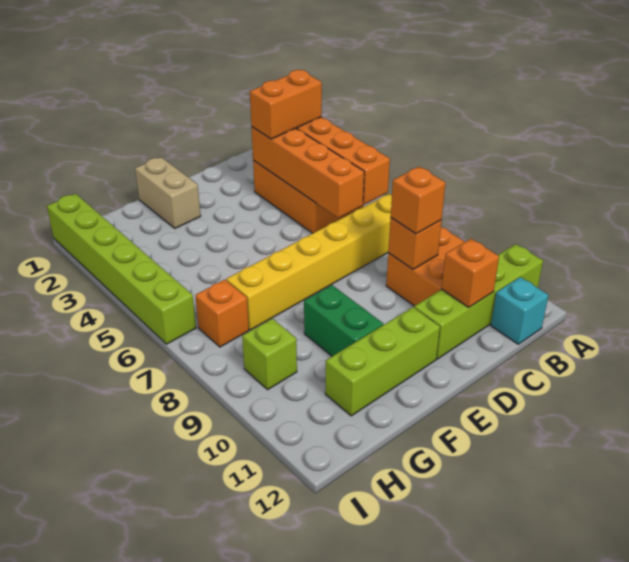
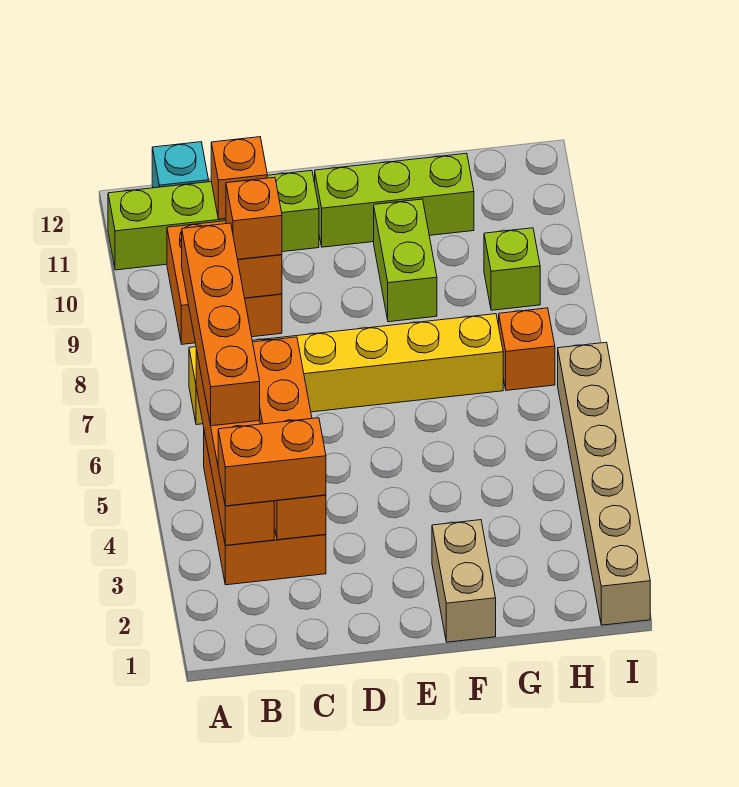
none -> orange brick B5:B8 level 3
green brick F9:F10 level 1 -> lime brick F9:F10 level 1
lime brick I1:I6 level 1 -> tan brick I1:I6 level 1

